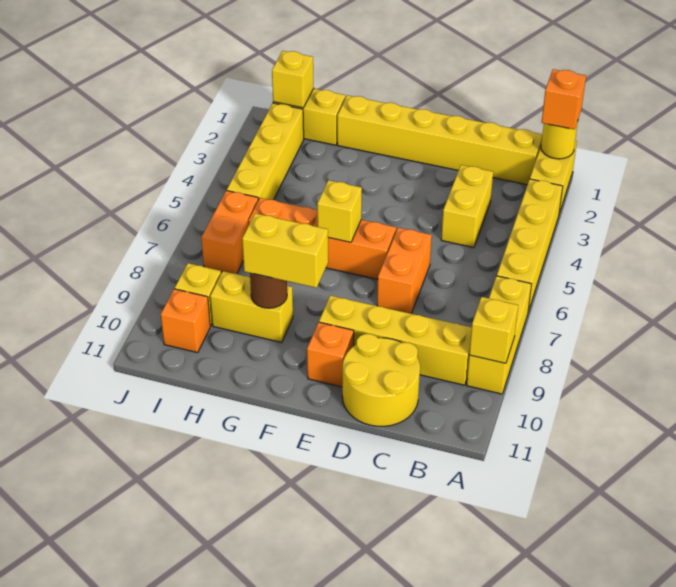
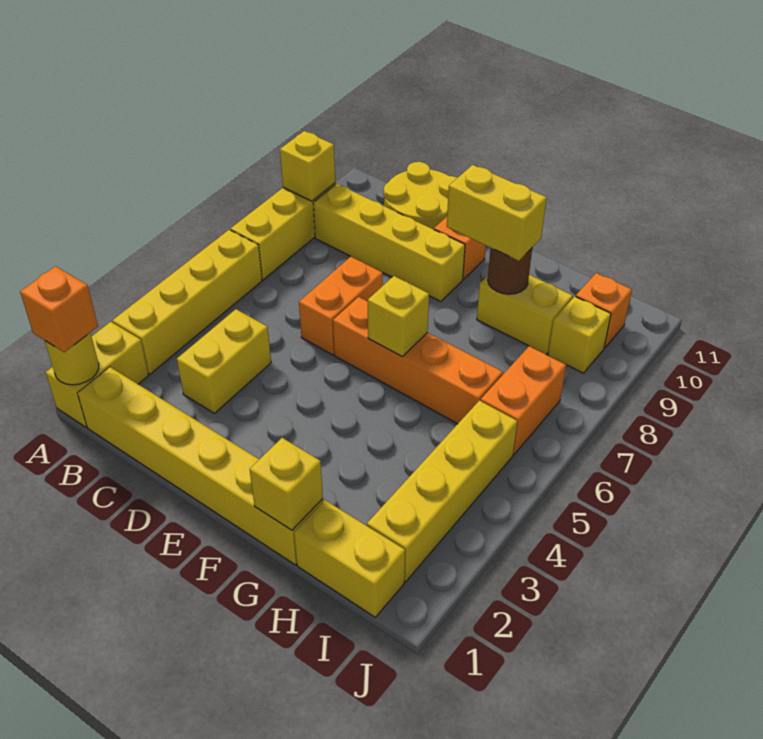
yellow brick I1 level 2 -> yellow brick G1 level 2

